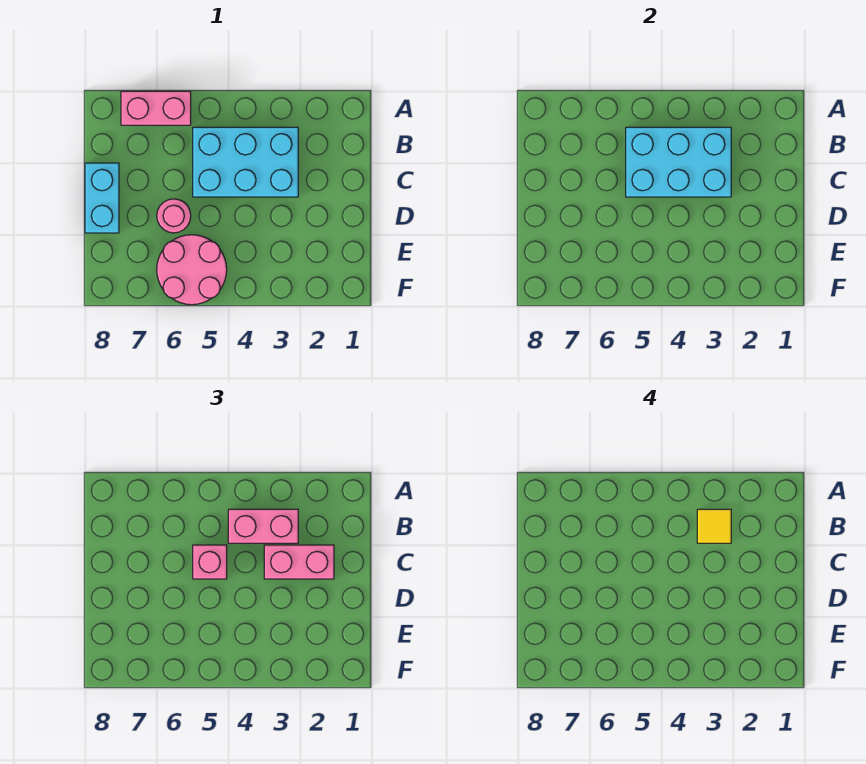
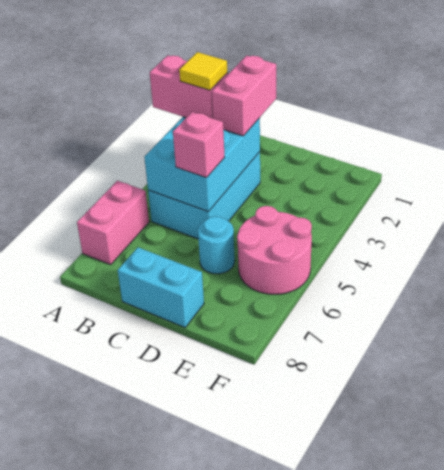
pink brick B3:B4 level 3 -> pink brick A3:B3 level 3
pink round brick D6 level 1 -> cyan round brick D6 level 1

